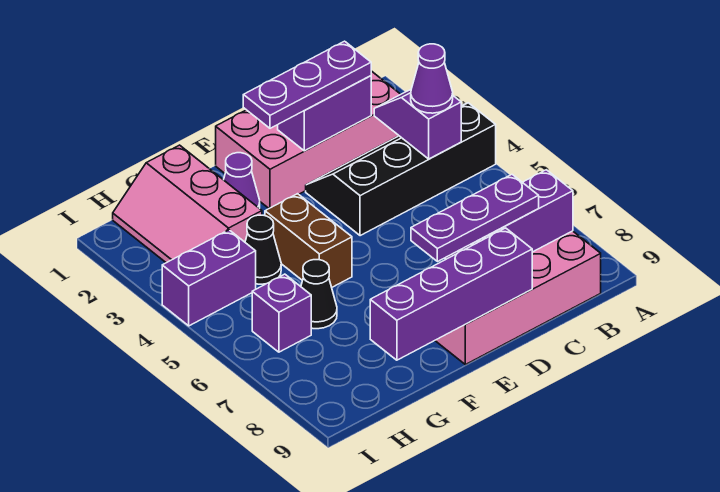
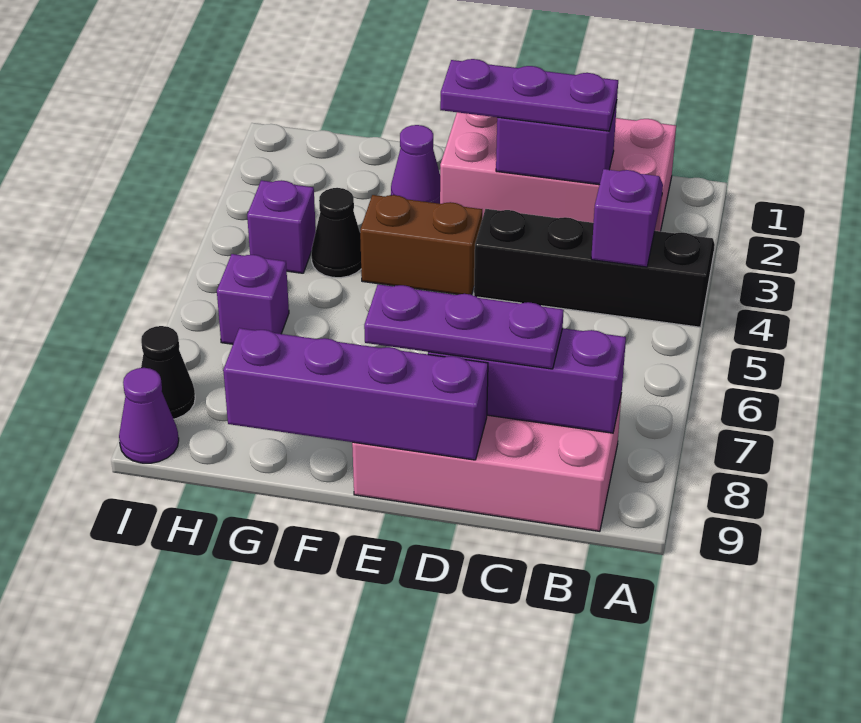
purple cone B4 level 3 -> purple cone I9 level 1
brown brick F4:F5 level 1 -> brown brick E4:F4 level 1
pink slope G1:H3 level 1 top G -> none
black cone G6 level 1 -> black cone I8 level 1
purple brick H4:I4 level 1 -> purple brick H4 level 1

